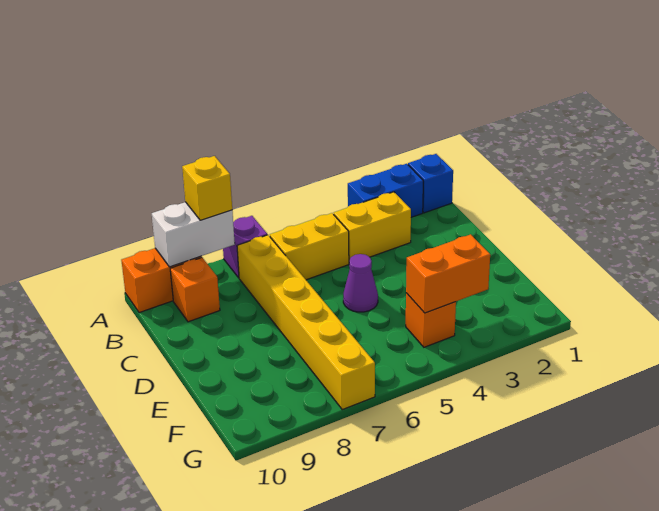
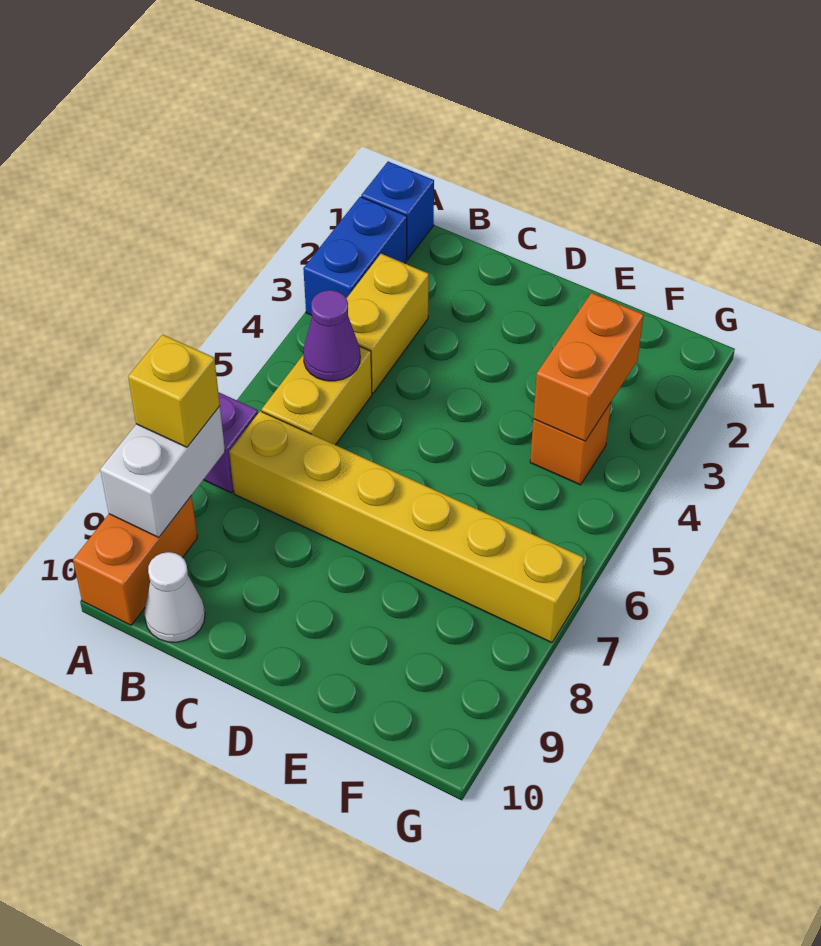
orange brick B9 level 1 -> none
none -> white cone B10 level 1
purple cone D5 level 1 -> purple cone B5 level 2

